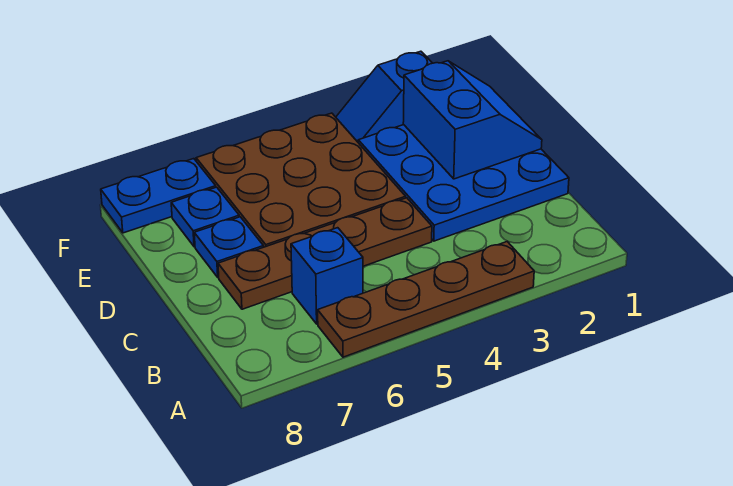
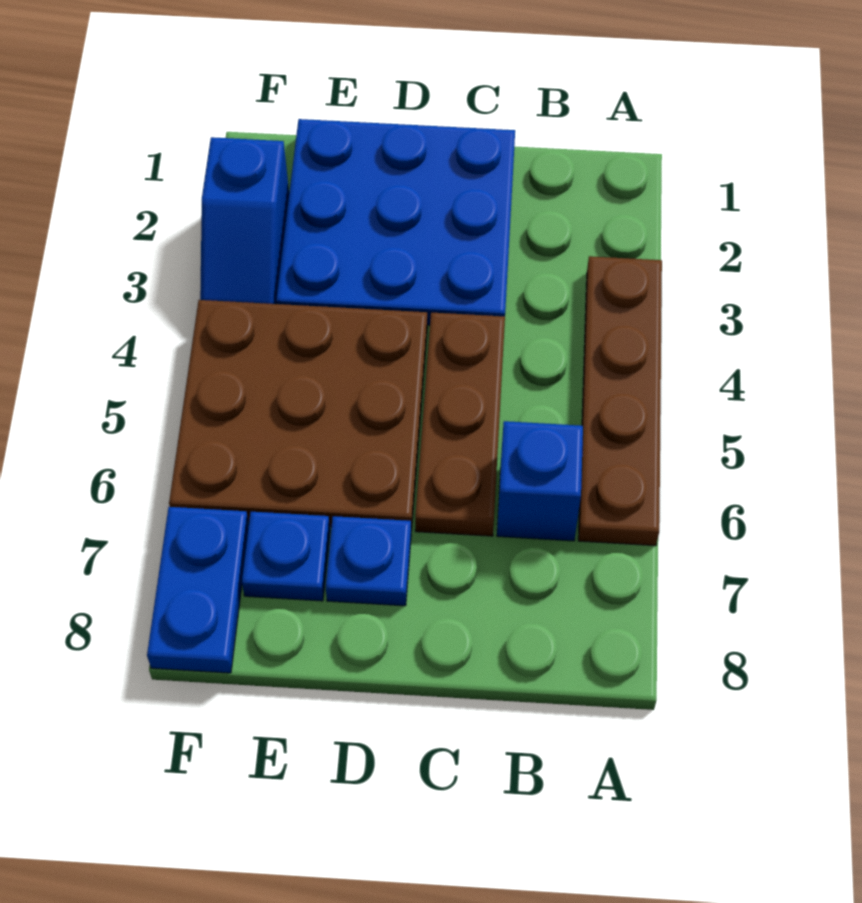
brown plate C4:C7 level 1 -> brown plate C4:C6 level 1
blue slope D1:E2 level 2 top 2 -> none

